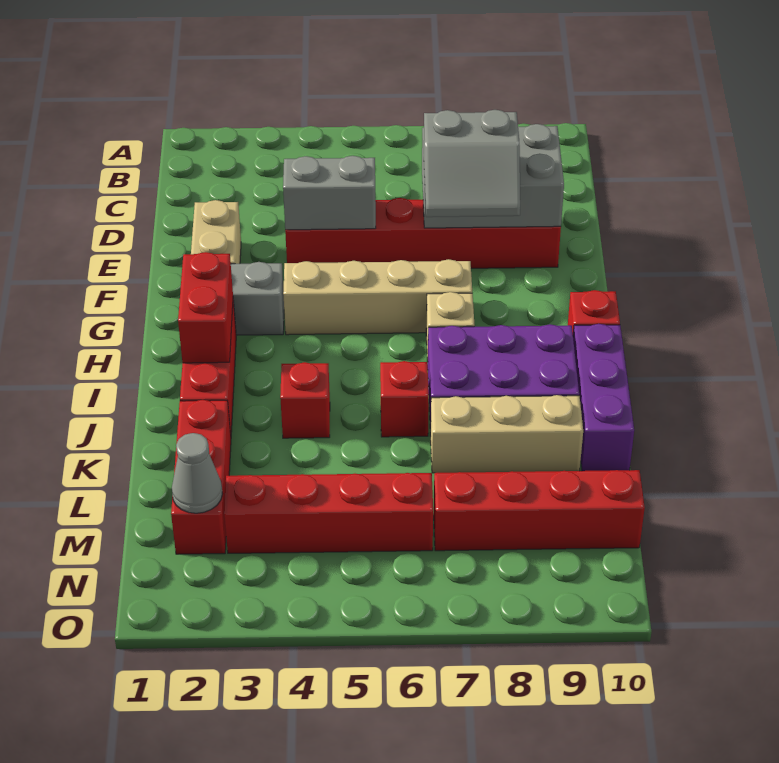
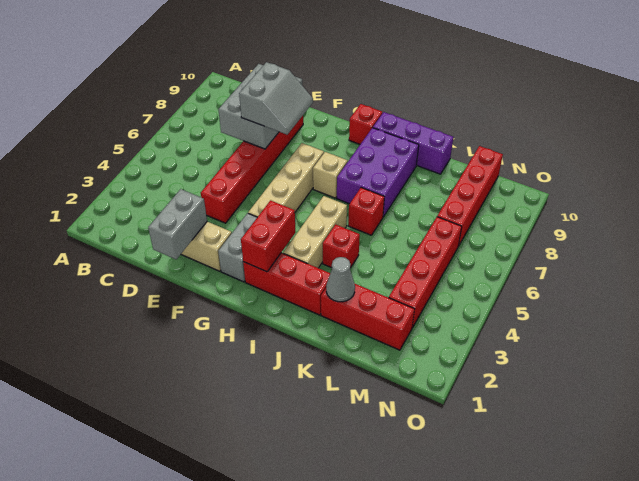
grey brick E4:E5 level 2 -> grey brick E1:E2 level 2
red brick H2:I2 level 2 -> red brick H2:H3 level 2
tan brick K7:K9 level 1 -> tan brick I3:I5 level 1
grey cone M2 level 2 -> grey cone K2 level 2

